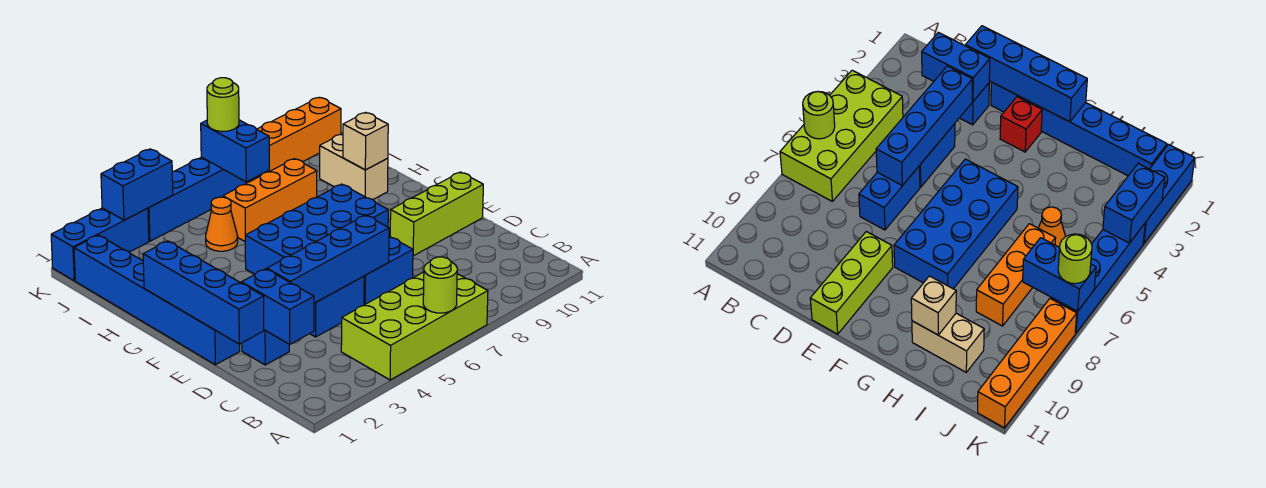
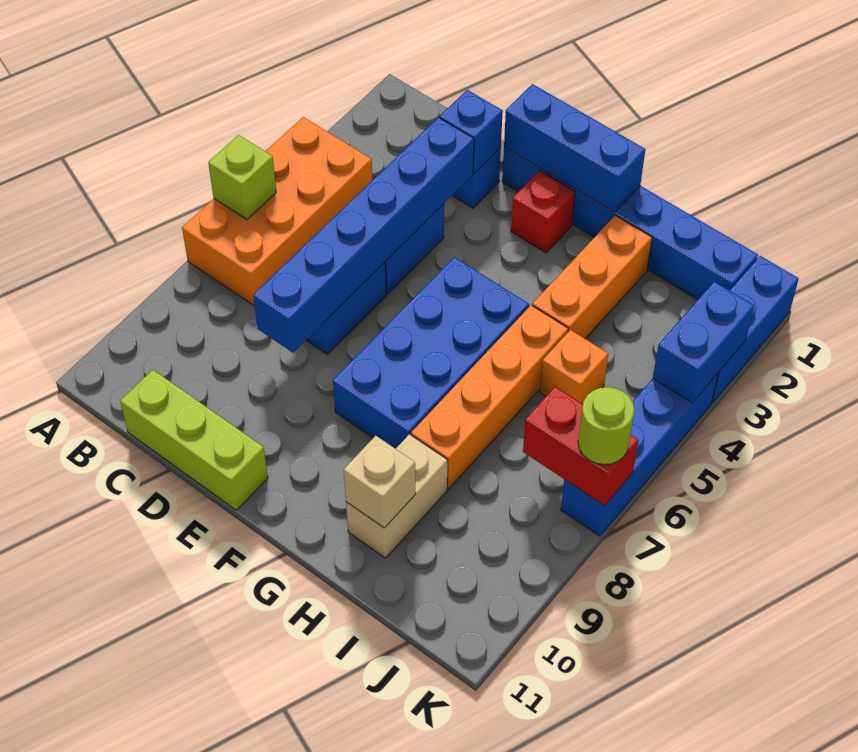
lime brick A4:B7 level 1 -> orange brick A4:B7 level 1
lime round brick A6 level 2 -> lime brick A6 level 2
blue brick C2:D2 level 2 -> blue brick D2 level 2
blue brick D1:G1 level 2 -> blue brick E1:G1 level 2
blue brick D3:D6 level 2 -> blue brick D3:D8 level 2
lime brick E9:E11 level 1 -> lime brick C11:E11 level 1
tan brick H10:I10 level 1 -> tan brick H9:H10 level 1
orange cone I5 level 1 -> orange brick I5 level 1
orange brick I6:I8 level 1 -> orange brick H2:H4 level 1
blue brick J7:K7 level 2 -> red brick J7:K7 level 2
orange brick K8:K11 level 1 -> orange brick H5:H8 level 1

